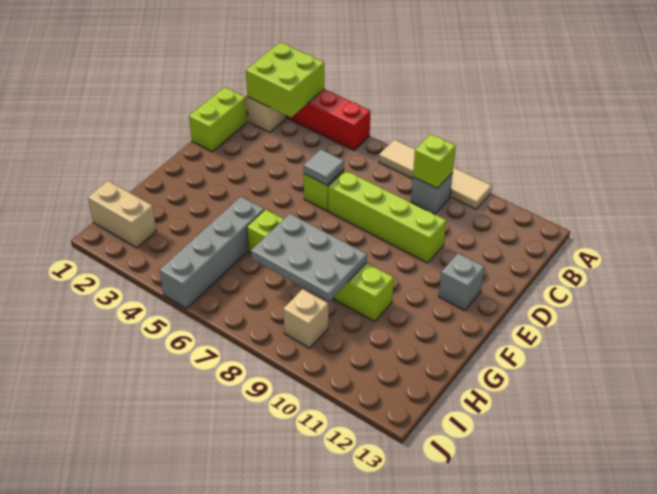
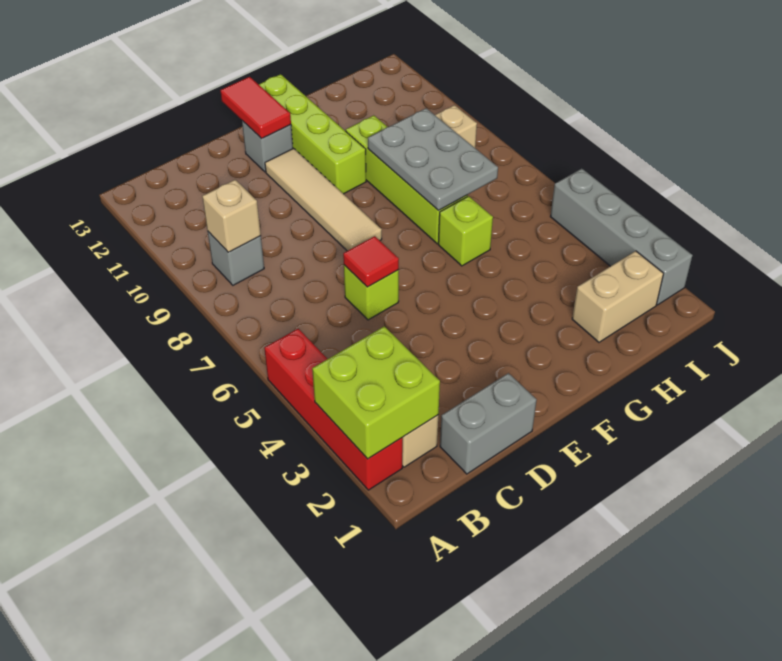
tan tile A7:A10 level 1 -> tan tile E8:E11 level 1
lime brick B9 level 2 -> tan brick B9 level 2
lime brick C1:D1 level 1 -> grey brick C1:D1 level 1
grey tile D6 level 2 -> red tile D6 level 2
lime brick D7:D10 level 1 -> lime brick F10:F13 level 1
none -> red tile E12:E13 level 2
grey brick G5:J5 level 1 -> grey brick J2:J5 level 1
tan brick I1:I2 level 1 -> tan brick H2:I2 level 1

